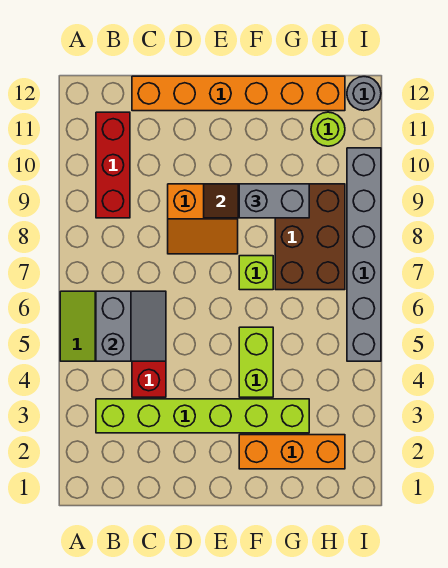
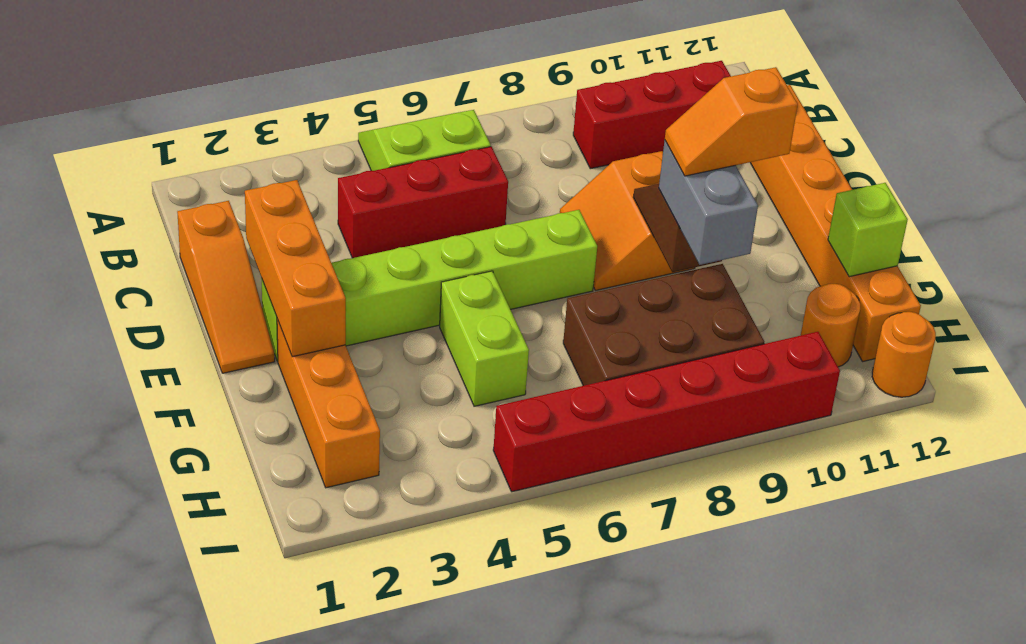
lime brick B3:G3 level 1 -> lime brick E2:E7 level 1
grey slope B5:C6 level 2 top B -> none
none -> orange slope C1:E1 level 1 top C
none -> orange brick D2:F2 level 2
lime brick F4:F5 level 1 -> lime brick F5:G5 level 1
lime brick F7 level 1 -> lime brick G12 level 2
none -> orange slope F9:F10 level 4 top 10
lime round brick H11 level 1 -> orange round brick H11 level 1
grey brick I5:I10 level 1 -> red brick I5:I10 level 1
grey round brick I12 level 1 -> orange round brick I12 level 1

